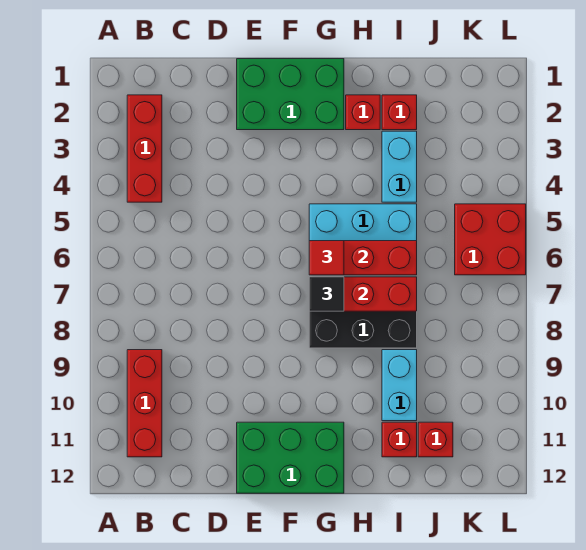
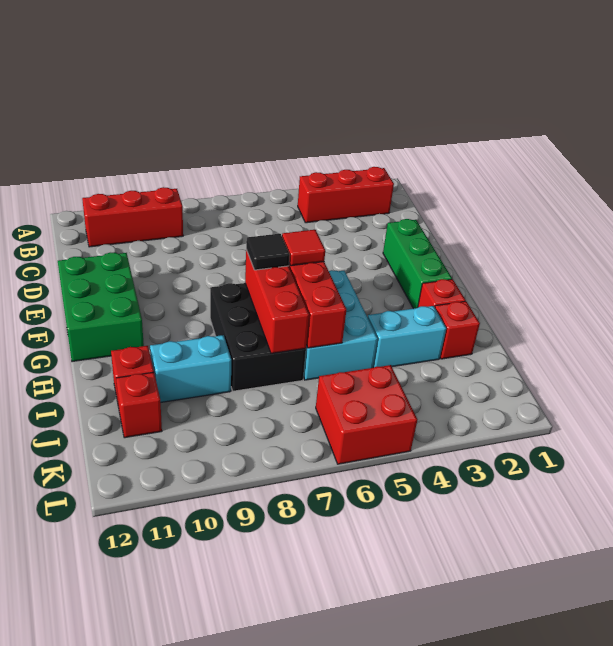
green brick E1:G2 level 1 -> green brick E2:G2 level 1

